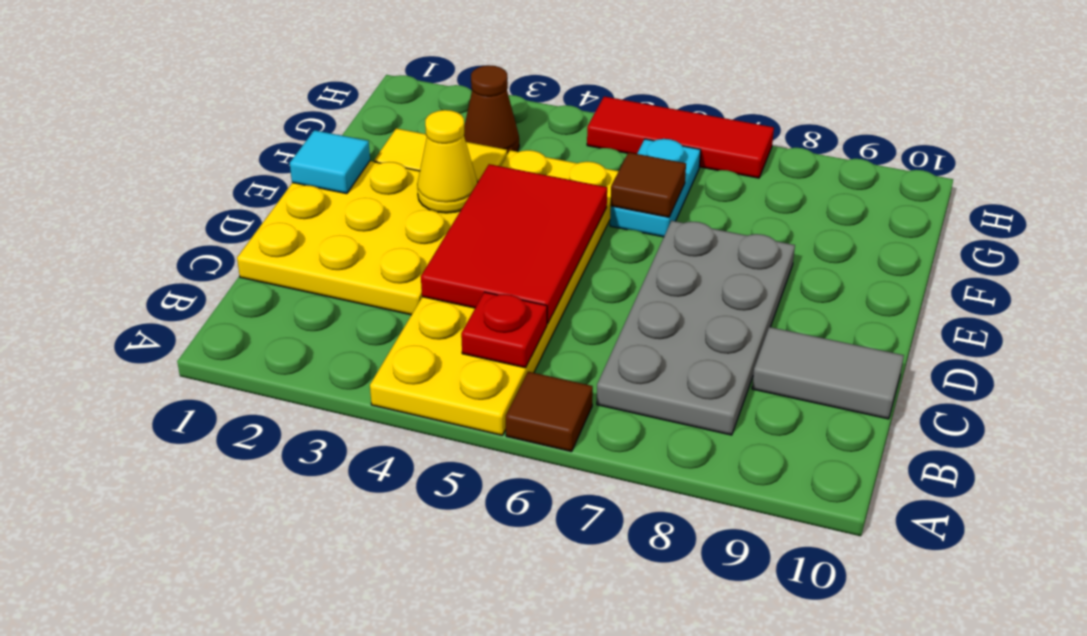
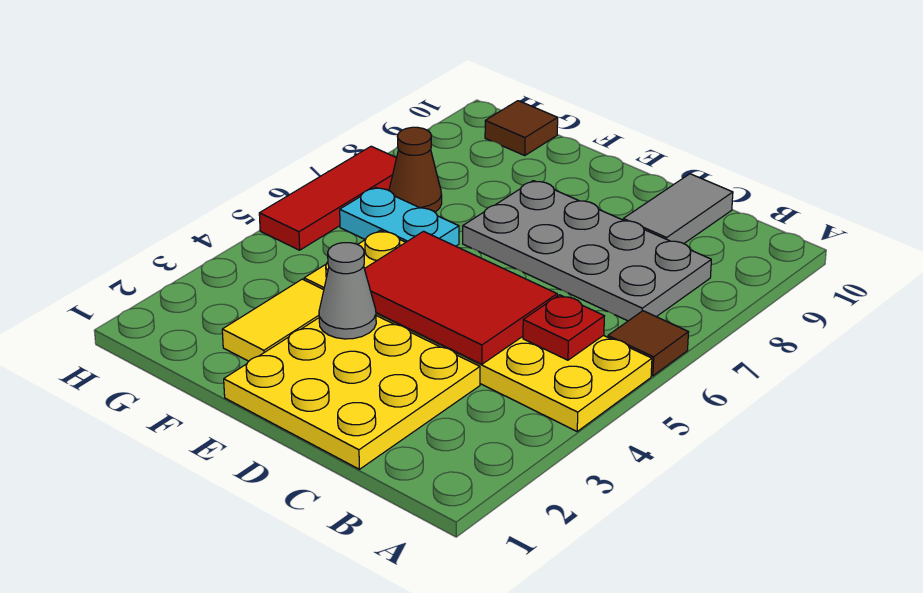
cyan tile E1 level 2 -> none
yellow cone E3 level 2 -> grey cone E3 level 2
brown tile F6 level 2 -> brown tile G10 level 1
brown cone G3 level 1 -> brown cone G7 level 1

